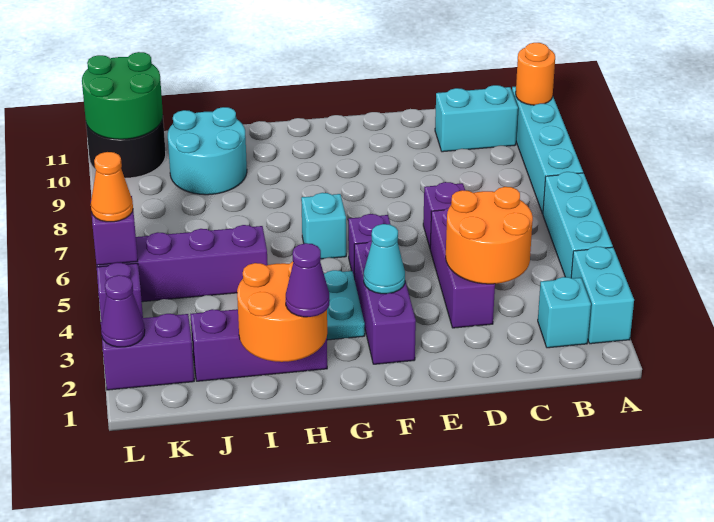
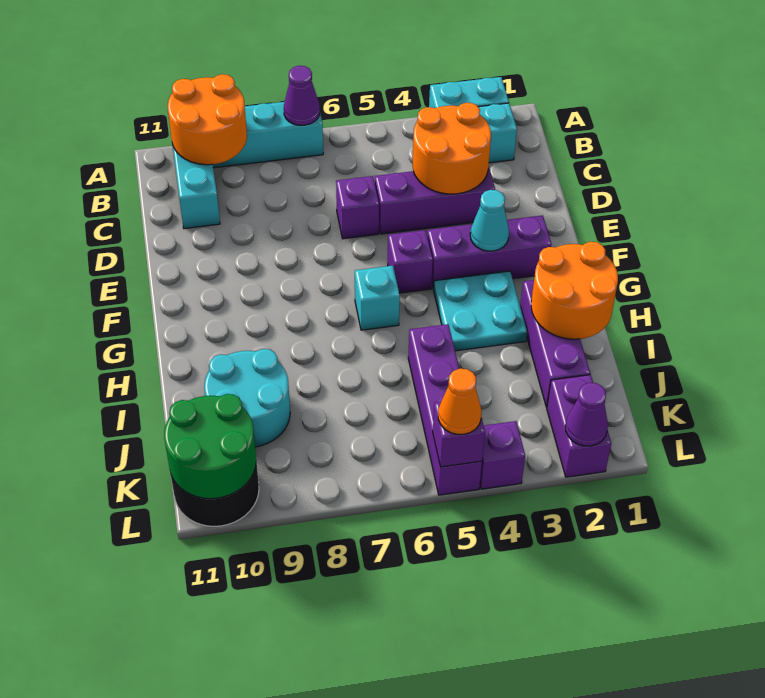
cyan brick A4:A6 level 1 -> none
orange round brick A10 level 2 -> orange round brick A9:B10 level 2
purple cone H1 level 3 -> purple cone A7 level 2

